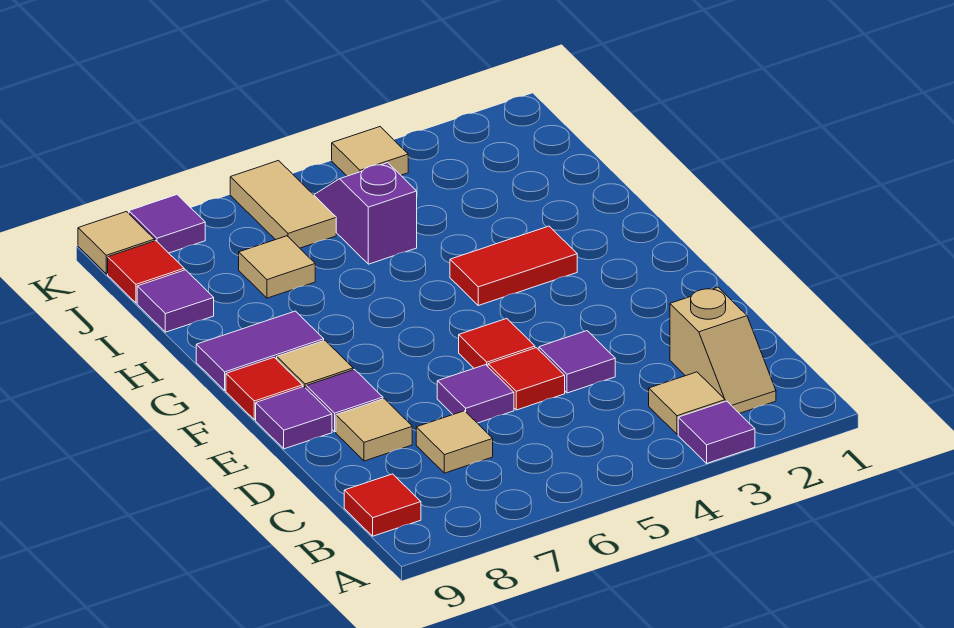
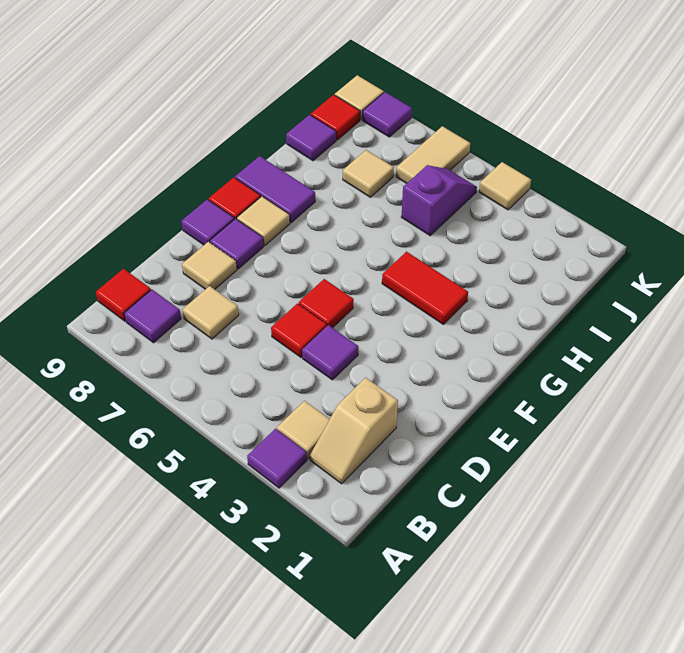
purple tile D6 level 1 -> purple tile B8 level 1

